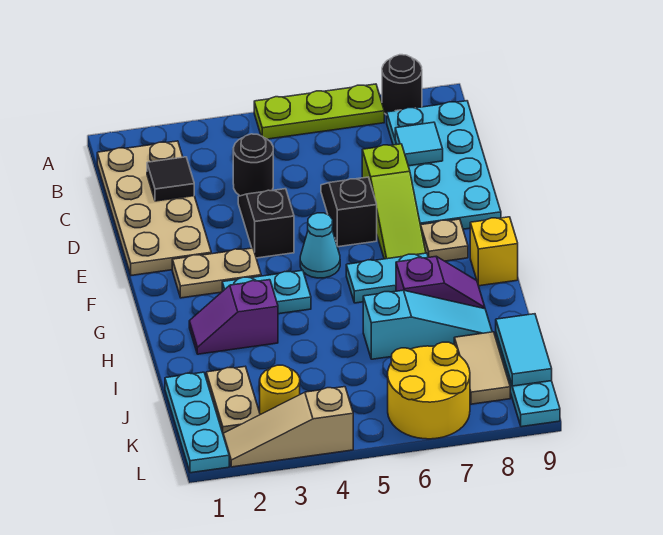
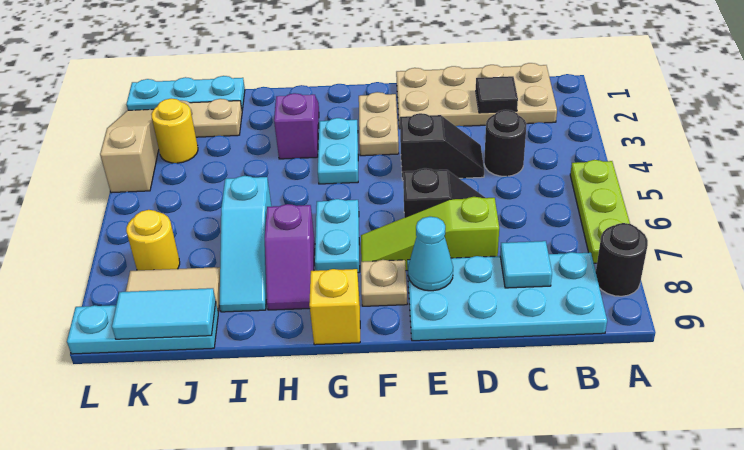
cyan cone F5 level 1 -> cyan cone E8 level 2
yellow round brick K6:L7 level 1 -> yellow round brick K7 level 1

